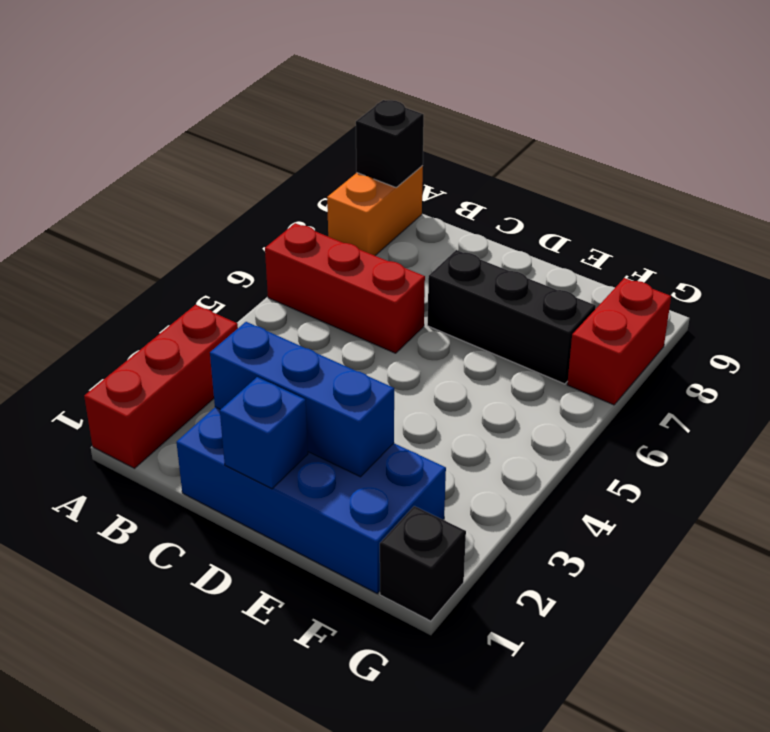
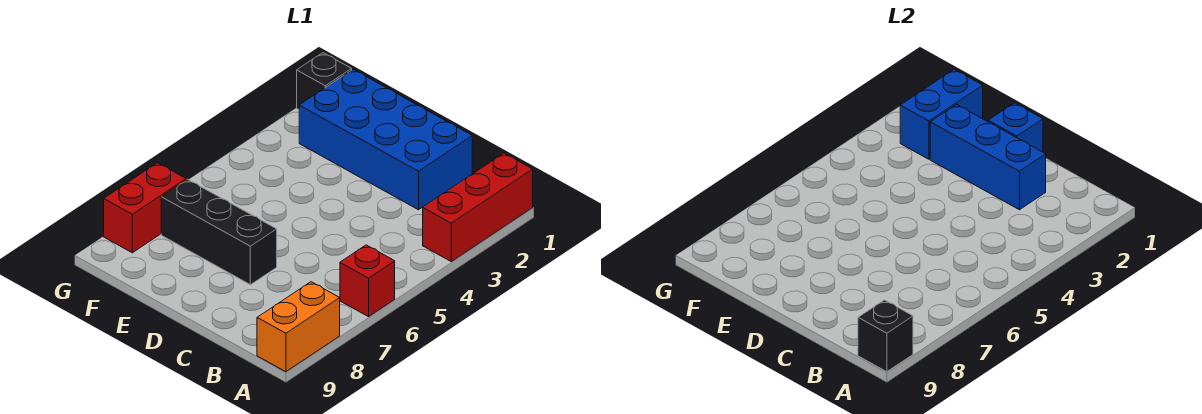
red brick A6:C6 level 1 -> red brick A6 level 1
none -> blue brick F1:F2 level 2

